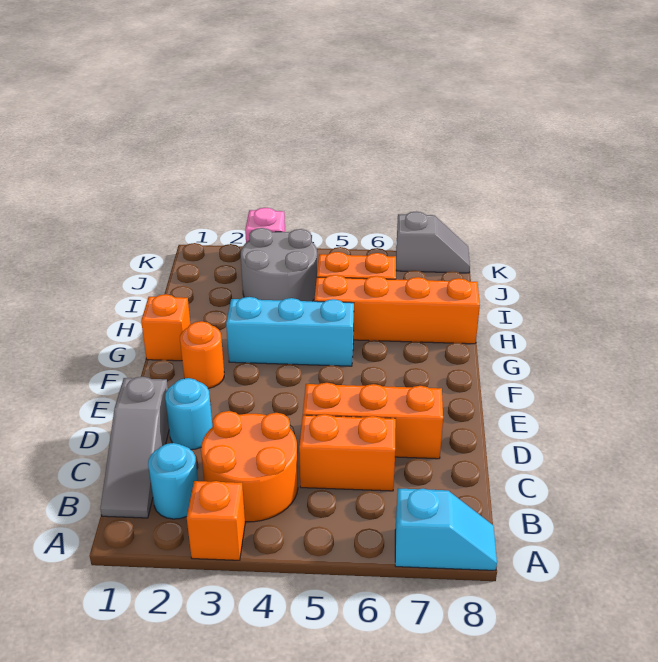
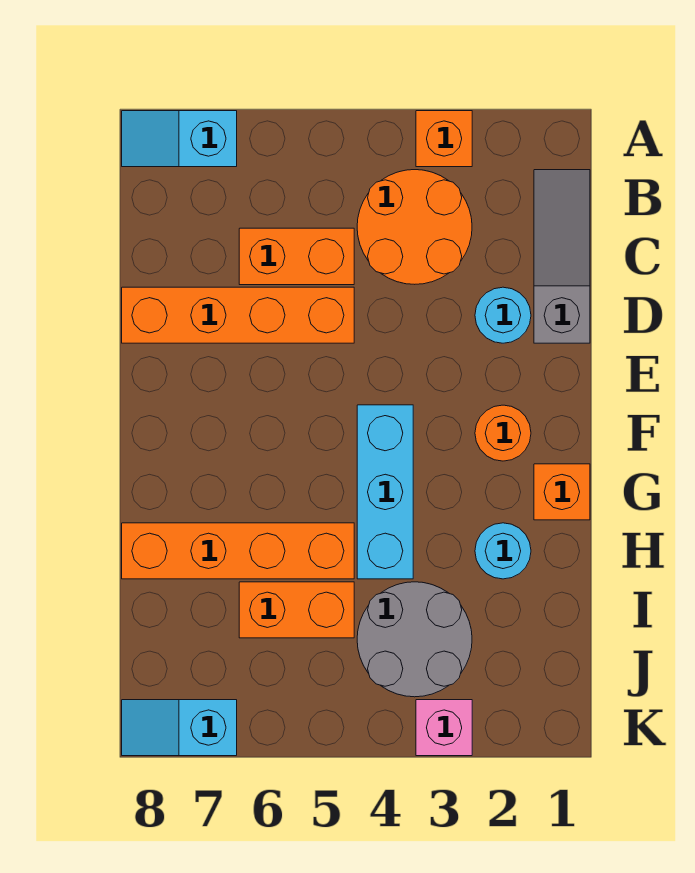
cyan round brick B2 level 1 -> cyan round brick H2 level 1
orange brick D5:D7 level 1 -> orange brick D5:D8 level 1
cyan brick G3:G5 level 1 -> cyan brick F4:H4 level 1
grey slope K7:K8 level 1 top 7 -> cyan slope K7:K8 level 1 top 7

